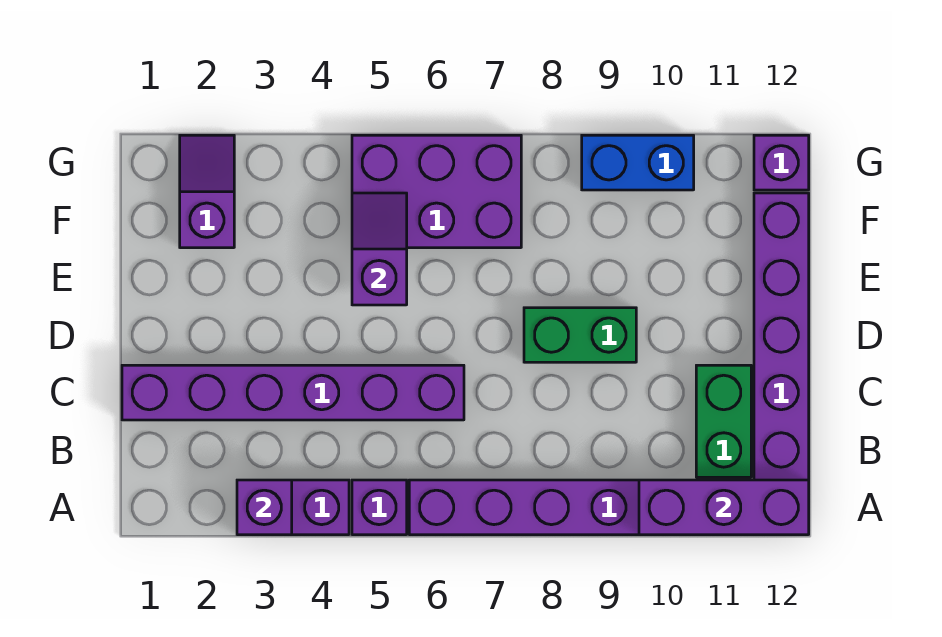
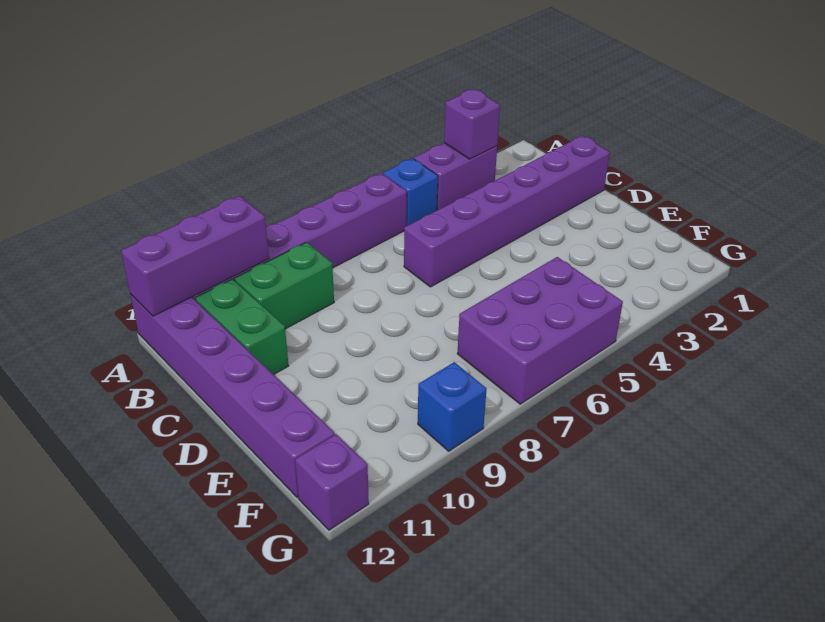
purple brick A5 level 1 -> blue brick A5 level 1
green brick D8:D9 level 1 -> green brick B9:B10 level 1
purple slope E5:F5 level 2 top E -> none
purple slope F2:G2 level 1 top F -> none
blue brick G9:G10 level 1 -> blue brick G9 level 1

